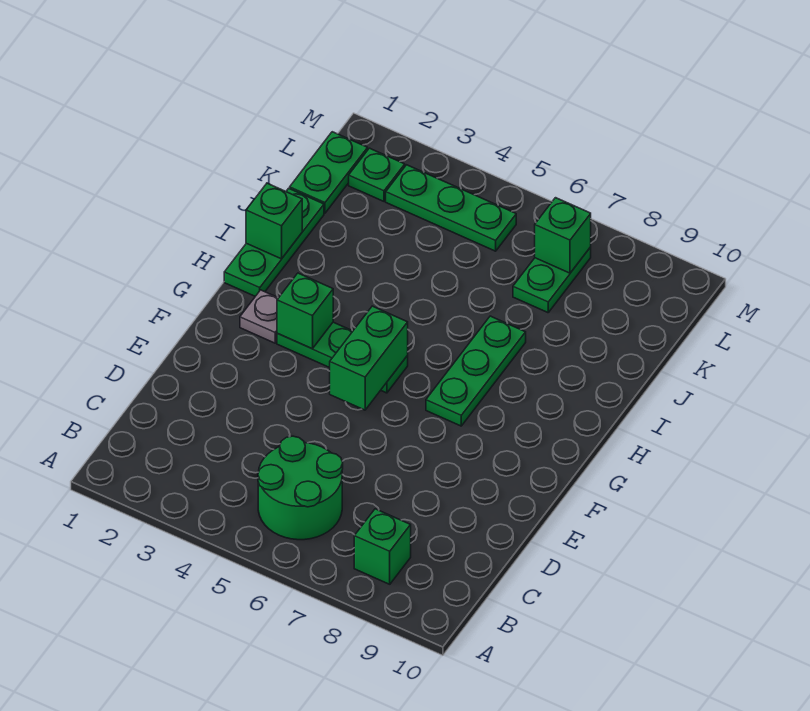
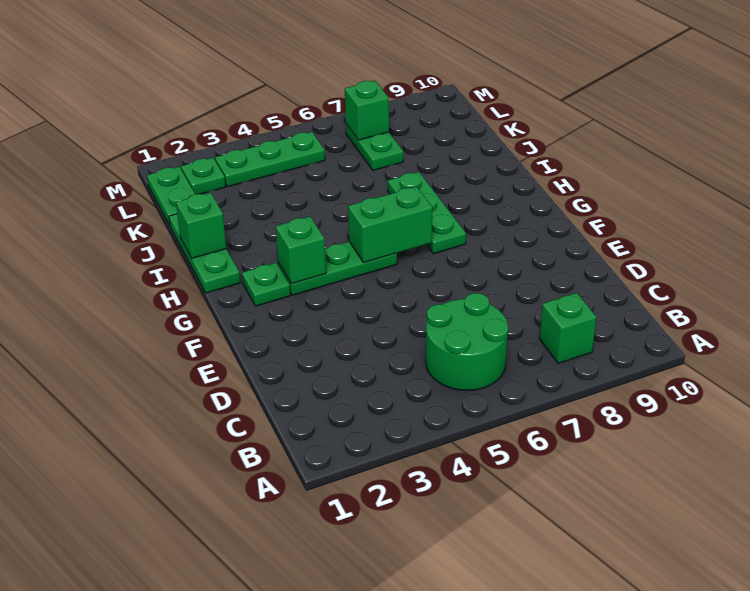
green brick F5:G5 level 2 -> green brick G5:G6 level 2
grey plate G2 level 1 -> green plate G2 level 1

